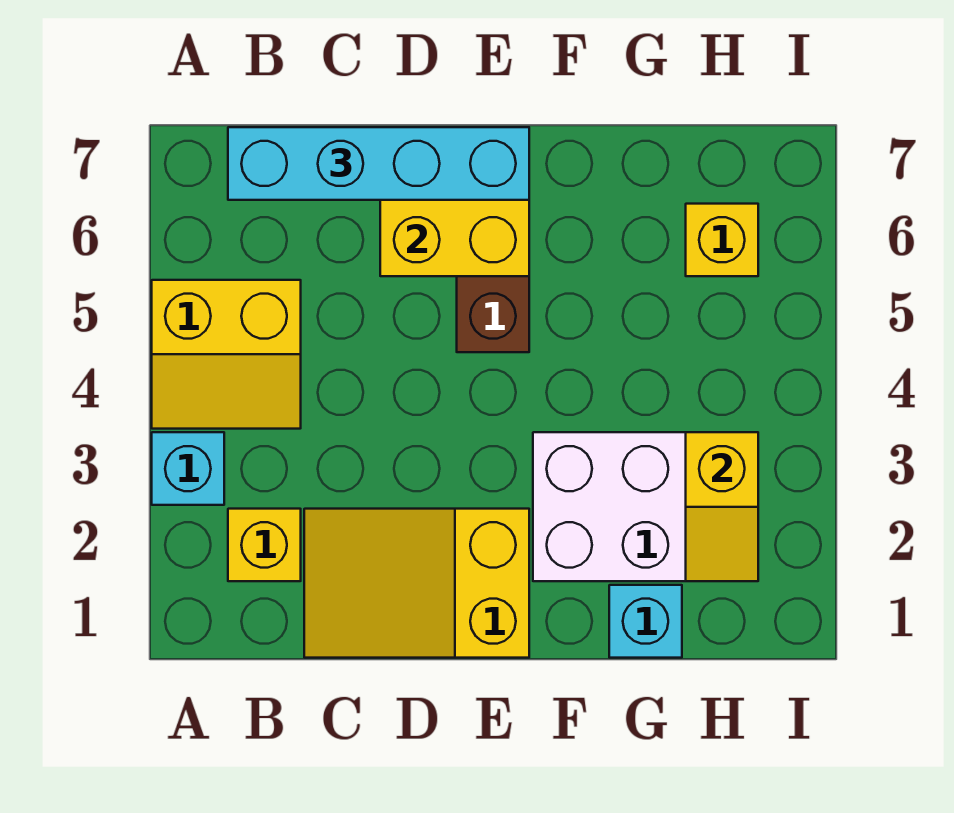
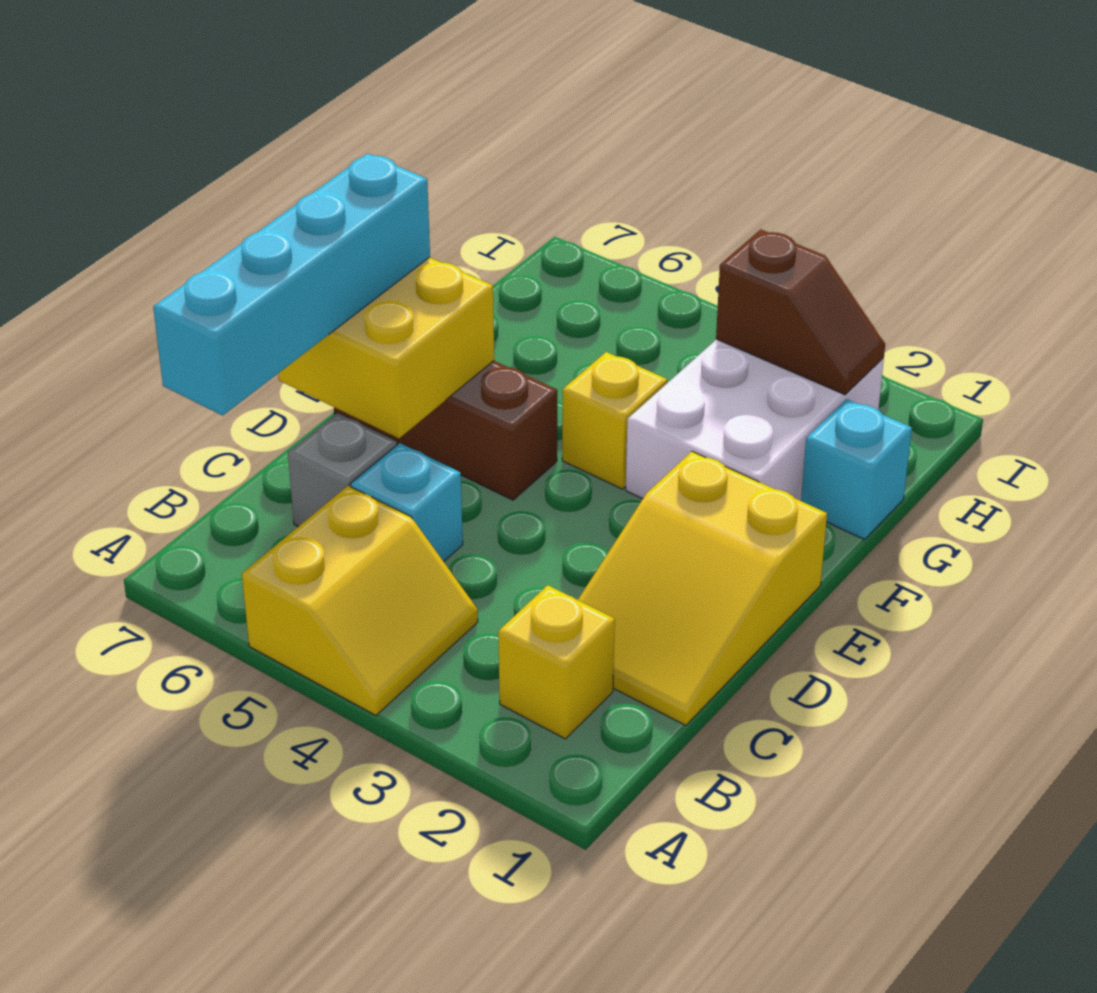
cyan brick A3 level 1 -> cyan brick C5 level 1
none -> grey brick C6 level 1
yellow slope H2:H3 level 2 top 3 -> brown slope H2:H3 level 2 top 3
yellow brick H6 level 1 -> yellow brick F4 level 1

